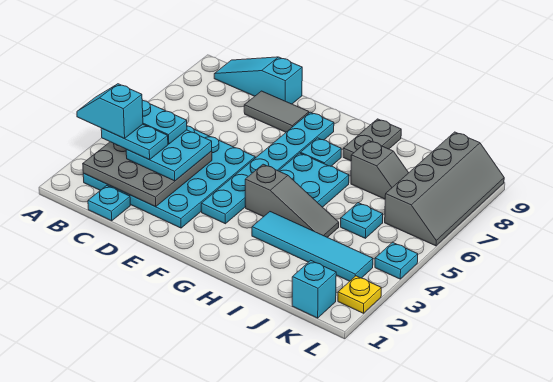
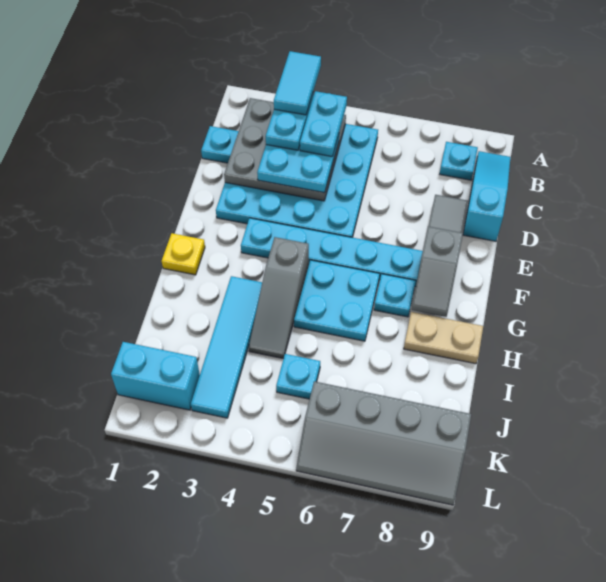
cyan slope A3:B3 level 5 top B -> cyan tile A3:B3 level 5
grey plate H8:H9 level 1 -> tan plate H8:H9 level 1
grey slope I7:J7 level 1 top I -> grey slope F8:G8 level 2 top F
cyan brick K1 level 1 -> cyan brick K1:K2 level 1
yellow plate L2 level 1 -> yellow plate G1 level 1
cyan plate L4 level 1 -> cyan plate B8 level 1

